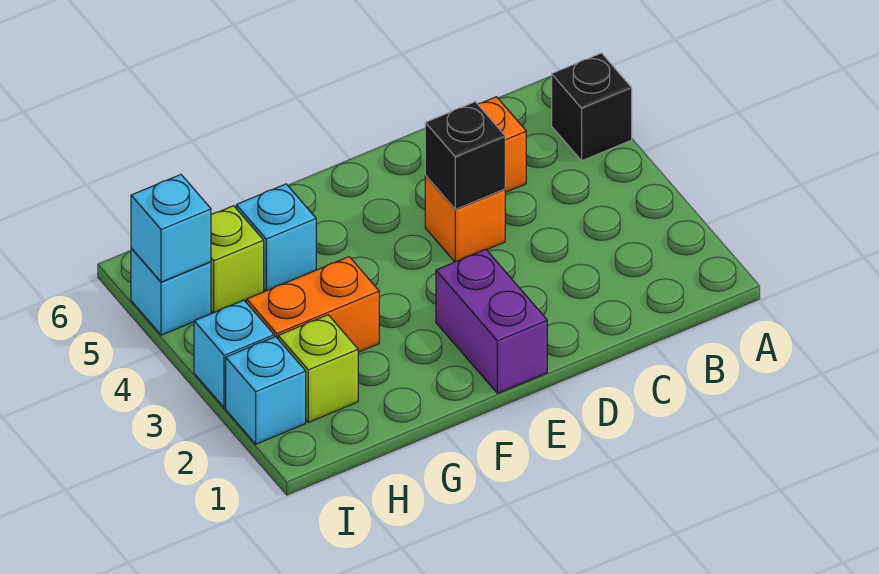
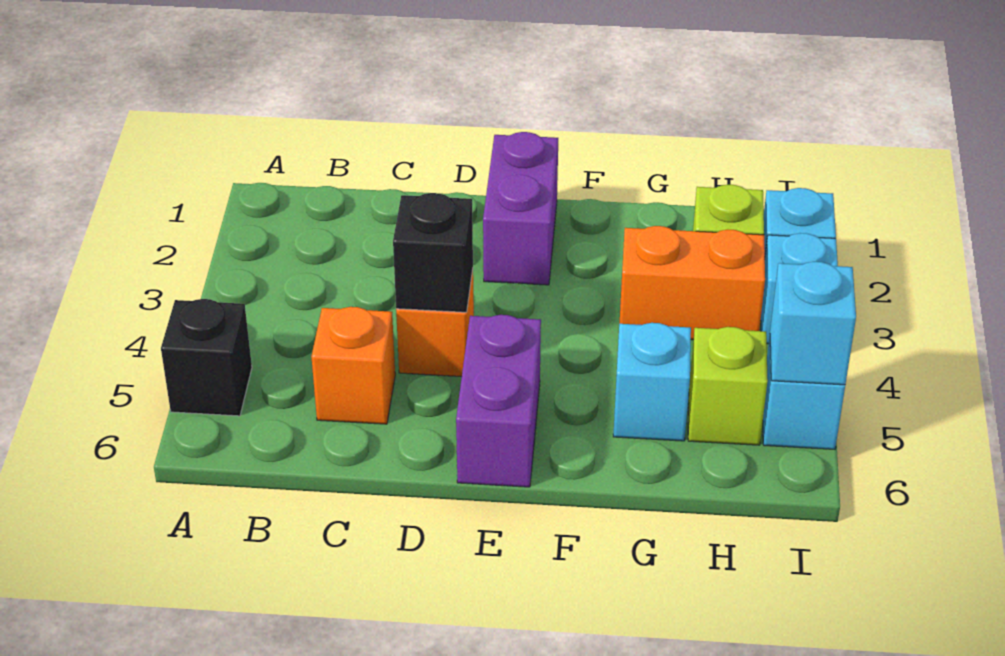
none -> purple brick E5:E6 level 1

